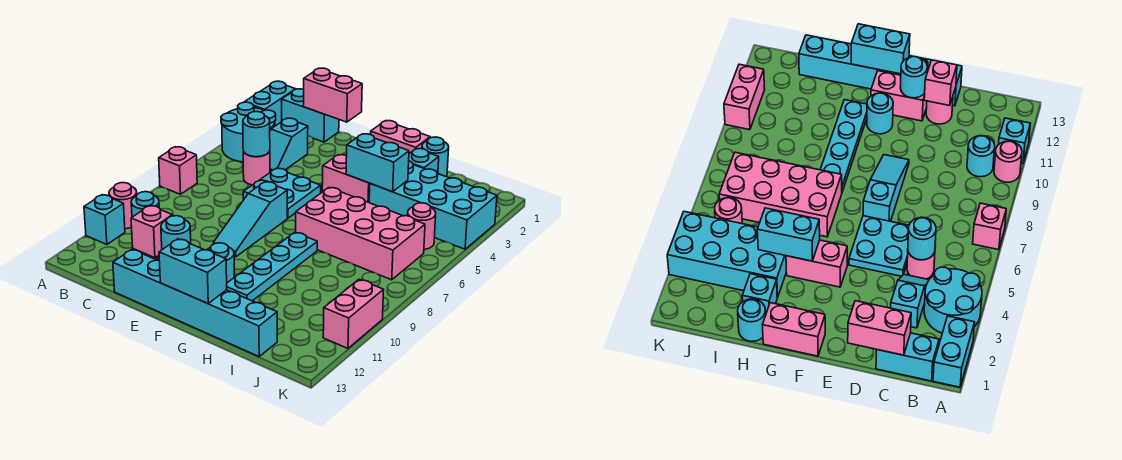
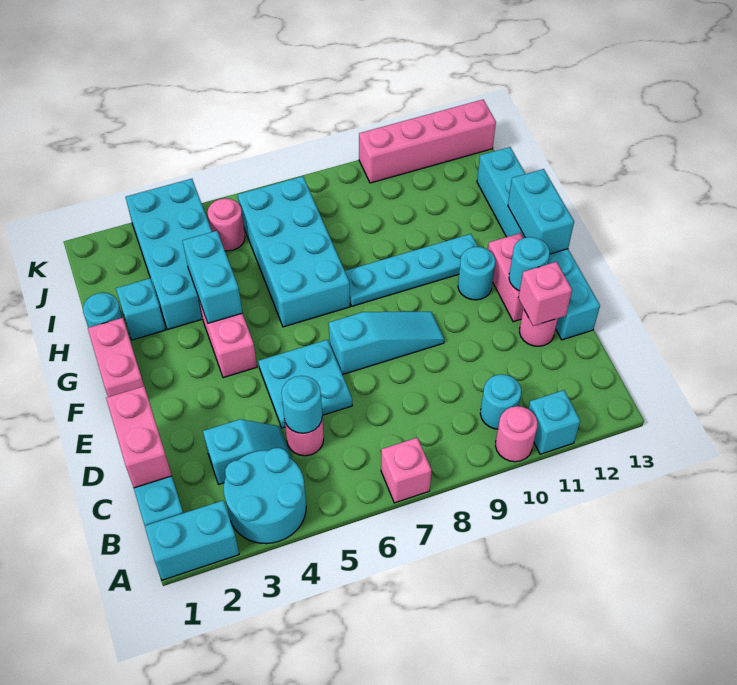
pink brick G6:J7 level 1 -> cyan brick G6:J7 level 1
pink brick K10:K11 level 1 -> pink brick K10:K13 level 1

